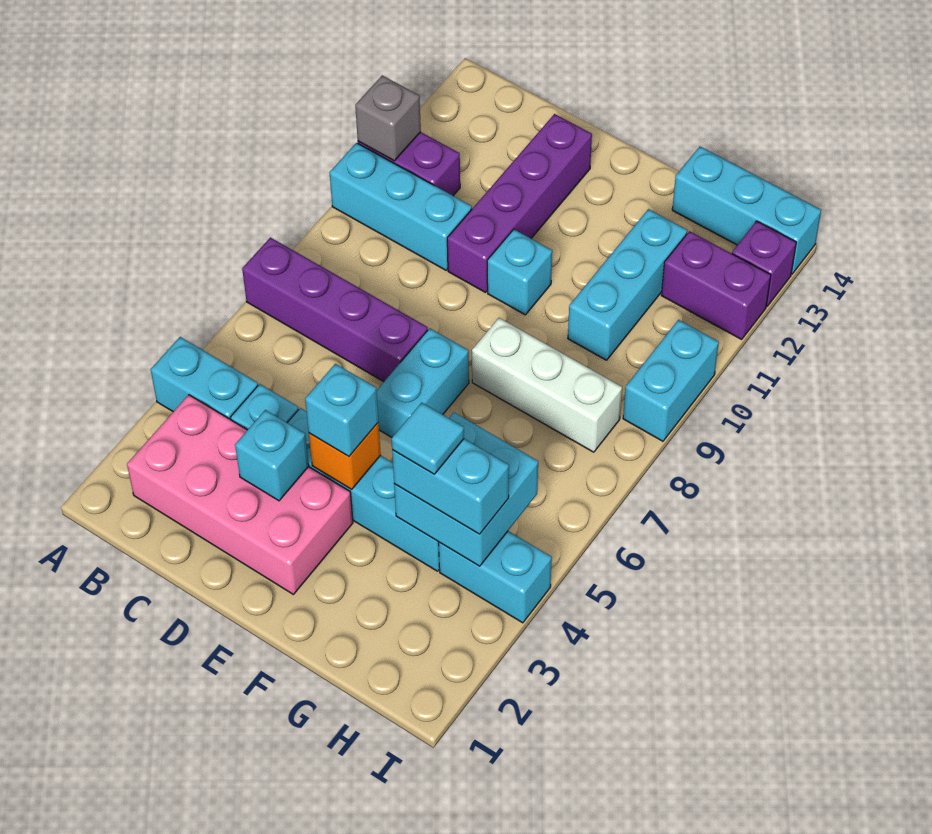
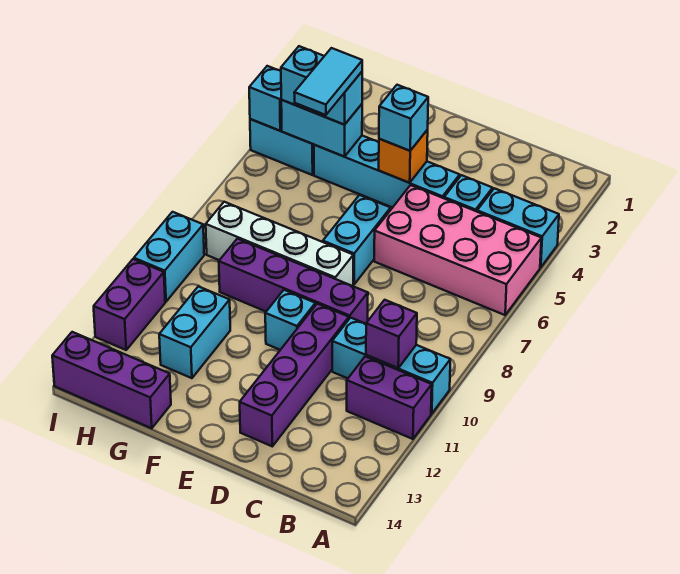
purple brick A7:D7 level 1 -> purple brick D9:G9 level 1
grey brick A11 level 2 -> none
pink brick B2:E3 level 1 -> pink brick A5:D6 level 1
cyan brick D3 level 2 -> cyan brick I4 level 2
white brick F8:H8 level 1 -> white brick E8:H8 level 1
cyan brick G4:H5 level 2 -> cyan brick G4:H4 level 2
cyan tile G4 level 4 -> cyan tile G4:G5 level 4
cyan brick G10:G12 level 1 -> cyan brick G11:G12 level 1
cyan brick G14:I14 level 1 -> purple brick G14:I14 level 1
purple brick H12:I12 level 1 -> purple brick I11:I12 level 1
purple brick I13 level 1 -> purple brick B10 level 2

